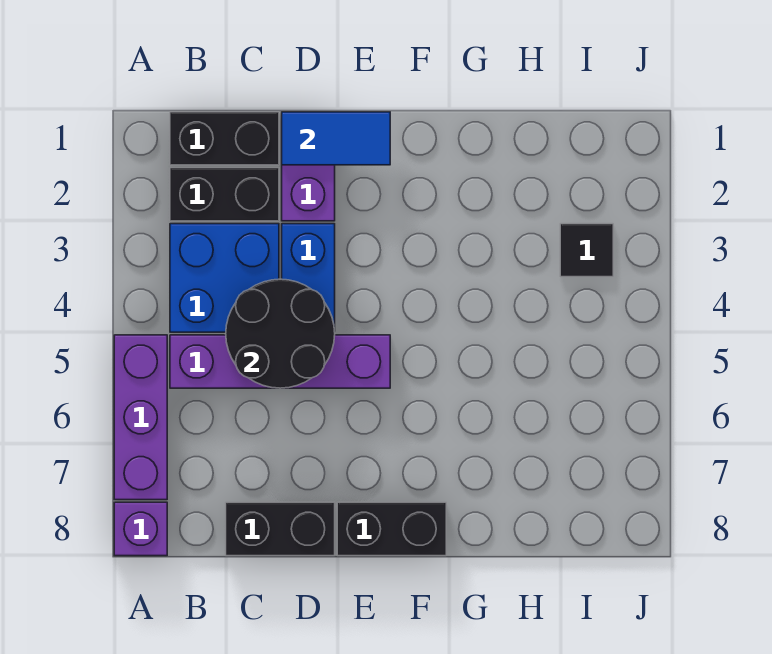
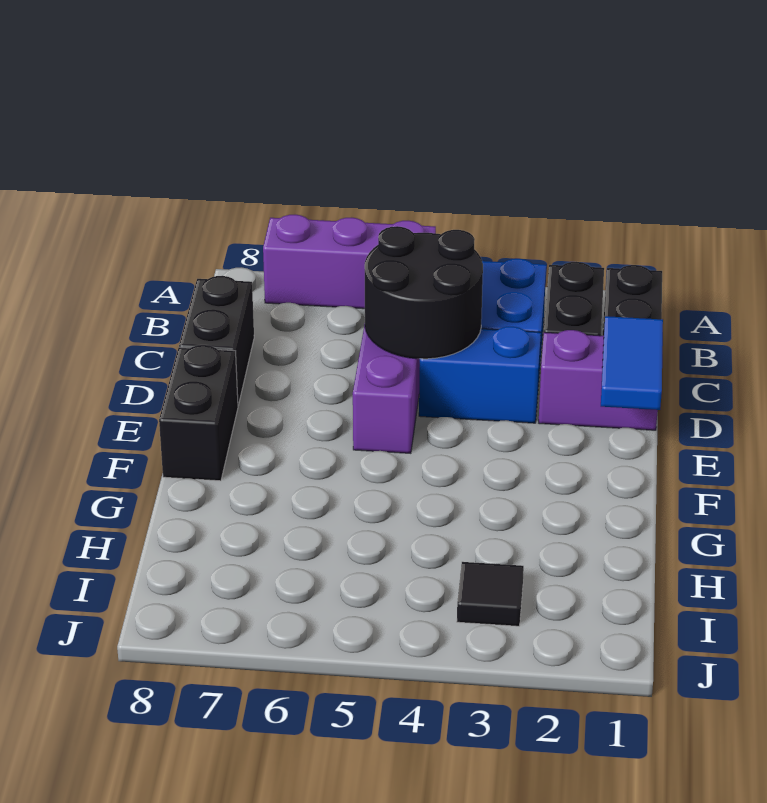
purple brick A8 level 1 -> none

